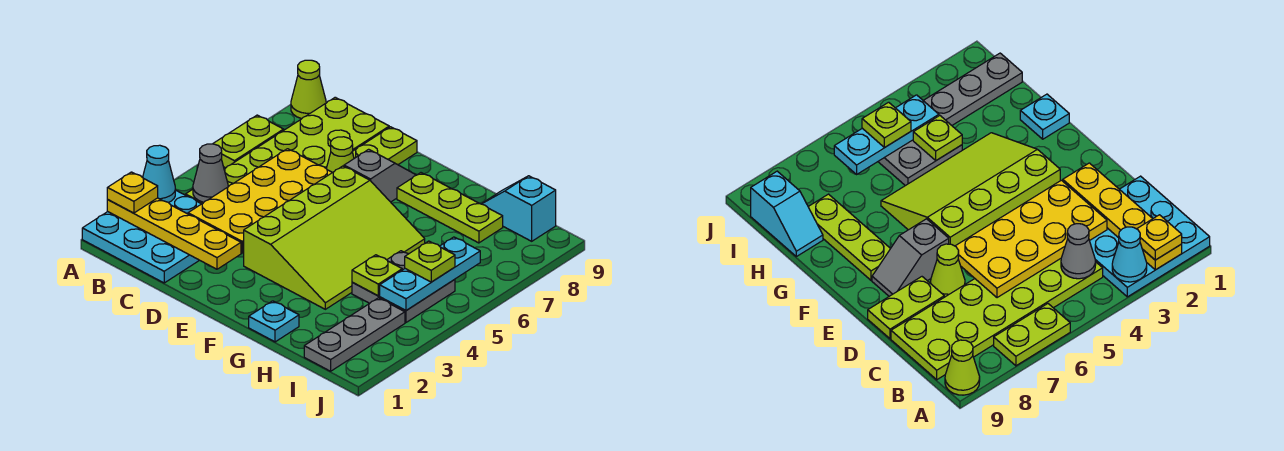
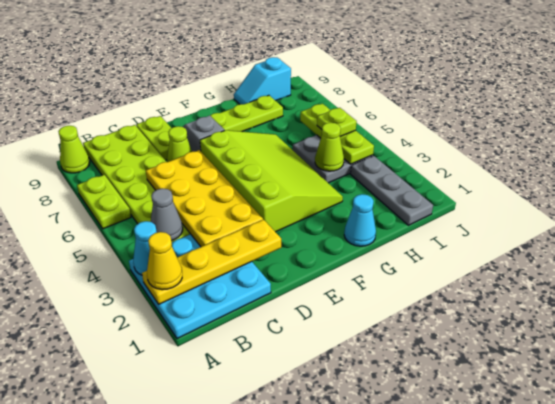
yellow plate A2 level 3 -> yellow cone A2 level 3
cyan plate G1 level 1 -> cyan cone G1 level 1
lime plate H4 level 2 -> lime cone H4 level 2
cyan plate I4:I6 level 2 -> lime plate I4:I6 level 2

